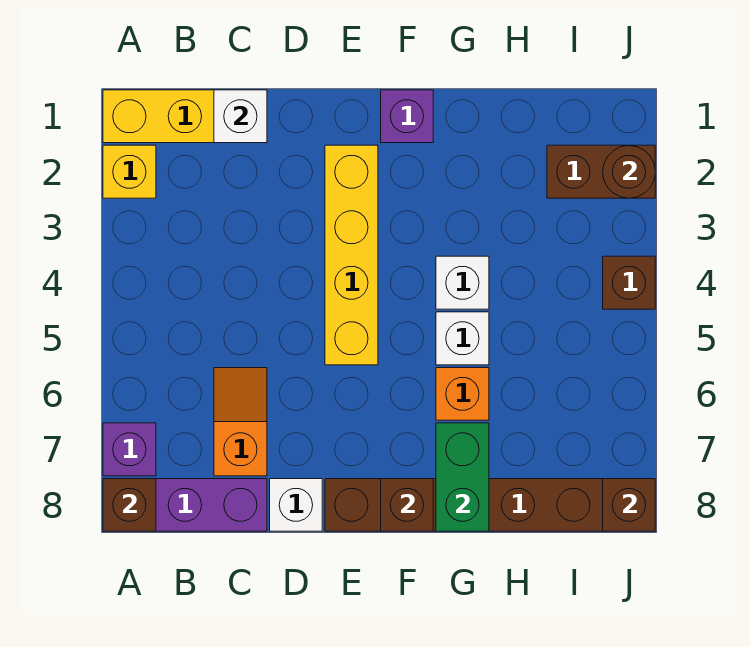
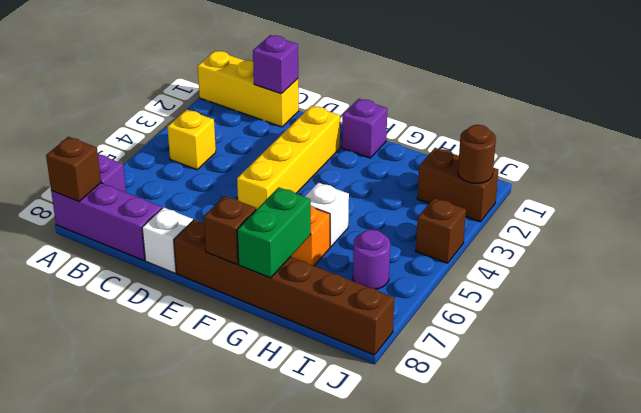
yellow brick A2 level 1 -> yellow brick B4 level 1
white brick C1 level 2 -> purple brick C1 level 2
orange slope C6:C7 level 1 top 7 -> none
white brick G4 level 1 -> none
none -> purple round brick I6 level 1
brown brick J8 level 2 -> none

